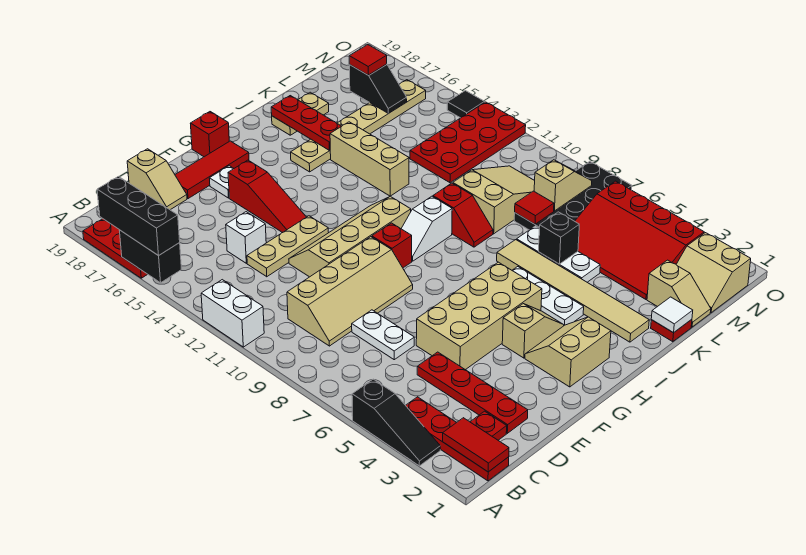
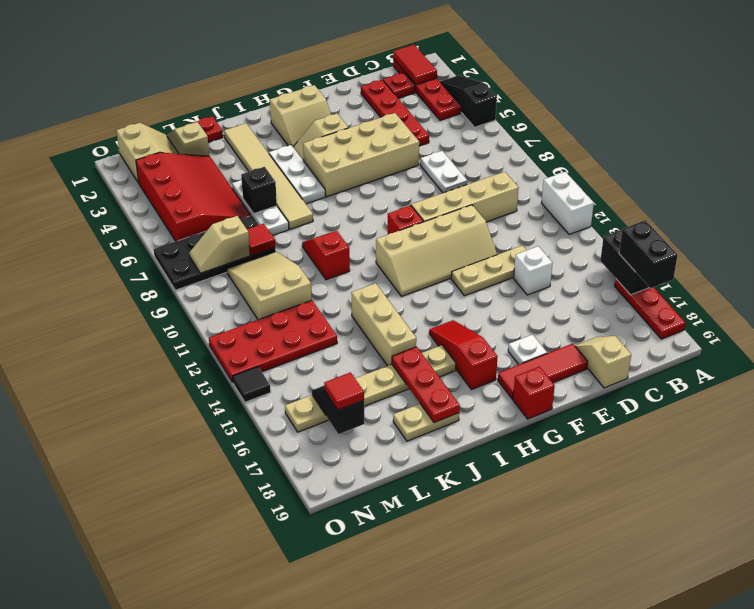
black brick A15:A17 level 3 -> black brick A16:A17 level 3
red slope F14:F16 level 1 top 16 -> red slope H15:H17 level 1 top 17
white slope H10:I10 level 1 top I -> none
white tile K1 level 2 -> none
tan slope K9:M10 level 1 top K -> tan slope L9:M11 level 1 top 11

